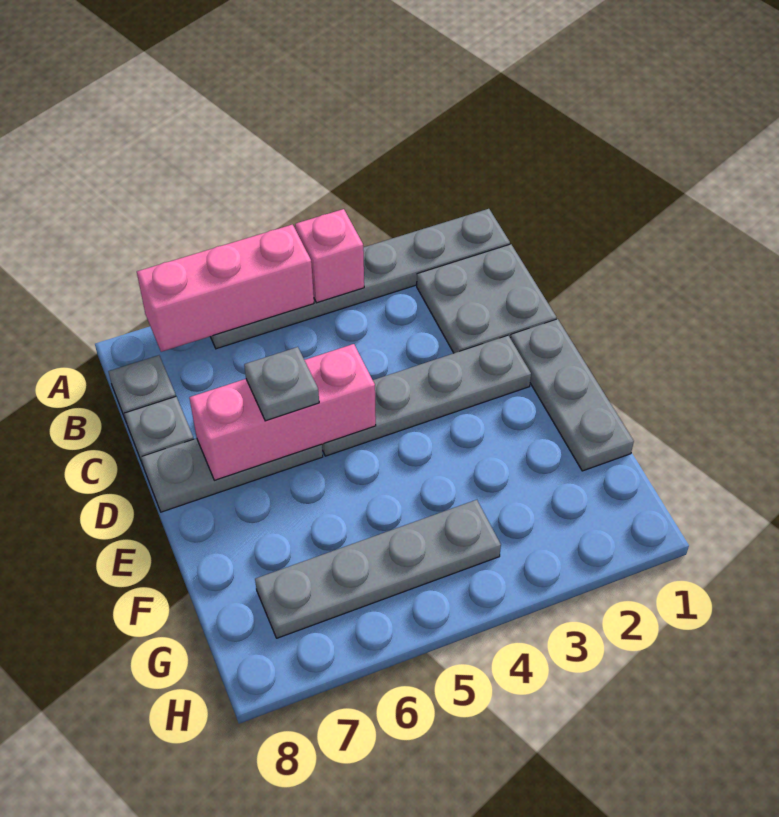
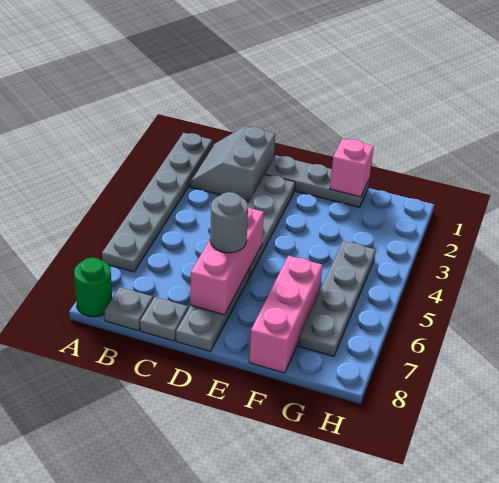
pink brick A4 level 2 -> pink brick F1 level 2
pink brick A5:A7 level 2 -> pink brick F6:F8 level 1
none -> green round brick A8 level 1
grey plate B1:C2 level 1 -> grey slope B1:C2 level 1 top C
grey plate D6 level 3 -> grey round brick D6 level 3

